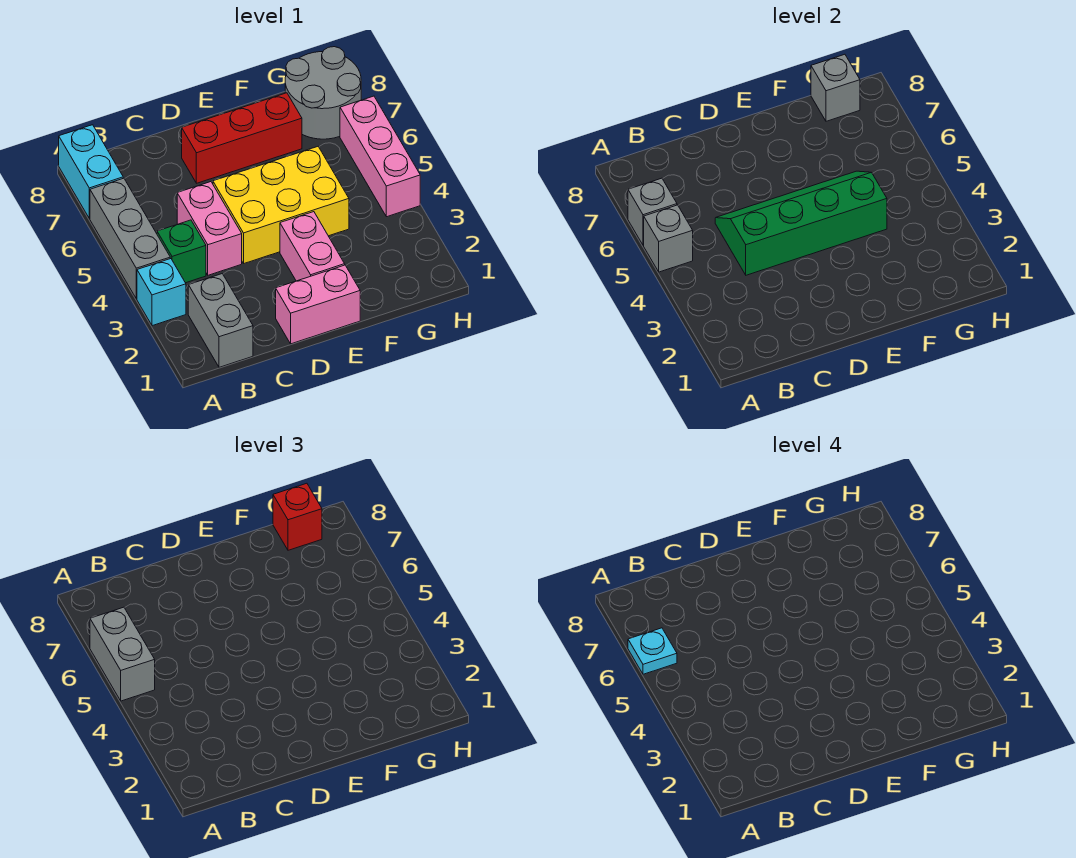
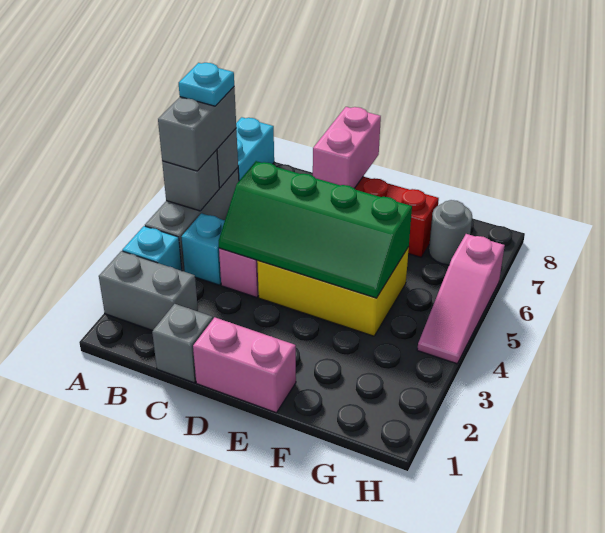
grey brick B1:B2 level 1 -> grey brick A2:B2 level 1
green brick B4 level 1 -> cyan brick B4 level 1
green slope C4:F5 level 2 top 4 -> green slope C4:F5 level 2 top 5
pink brick E2:E3 level 1 -> pink brick D7:D8 level 2
grey round brick G7:H8 level 1 -> grey round brick G7 level 1
grey brick G8 level 2 -> grey brick C1 level 1
red brick G8 level 3 -> none
pink brick H4:H6 level 1 -> pink slope H4:H6 level 1 top 6

